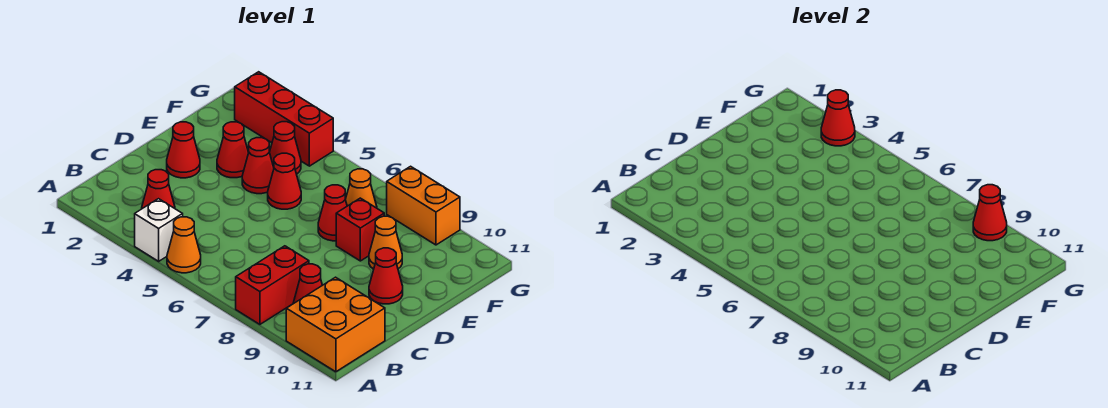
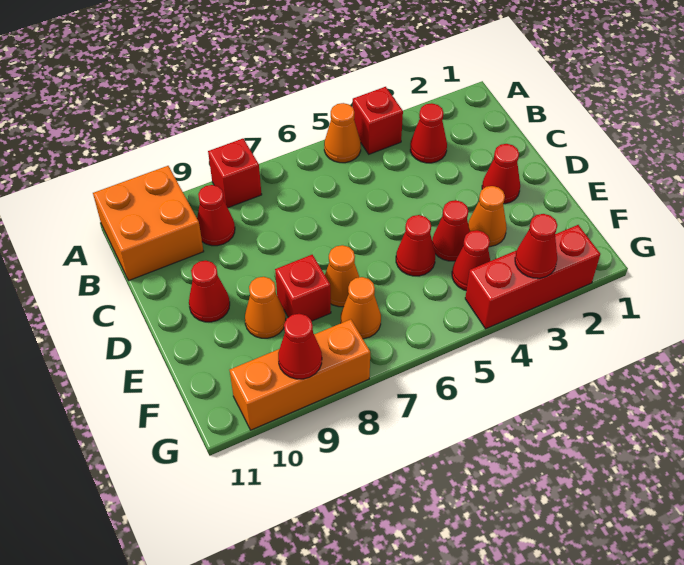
white brick A4 level 1 -> red brick A4 level 1
red brick A8:B8 level 1 -> red brick A8 level 1
red cone E3 level 1 -> orange cone E3 level 1
red cone E7 level 1 -> orange cone E7 level 1
orange brick G8:G9 level 1 -> orange brick G8:G10 level 1

